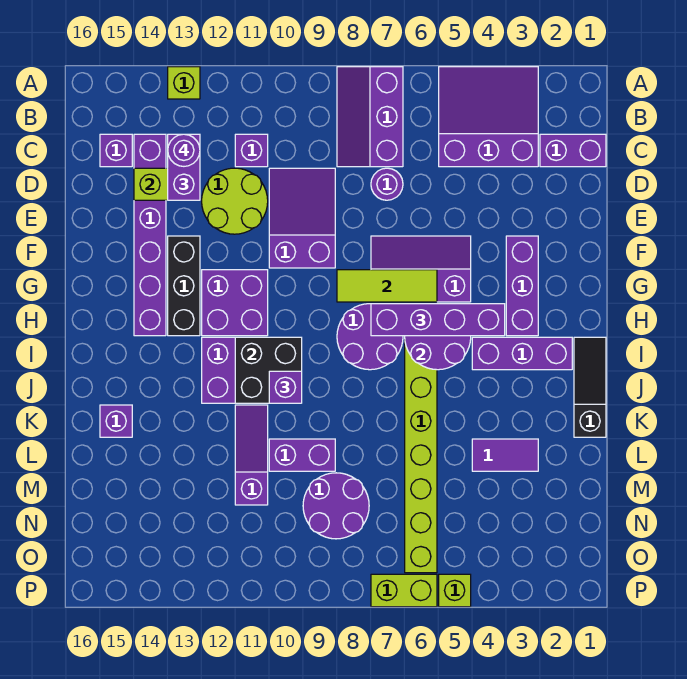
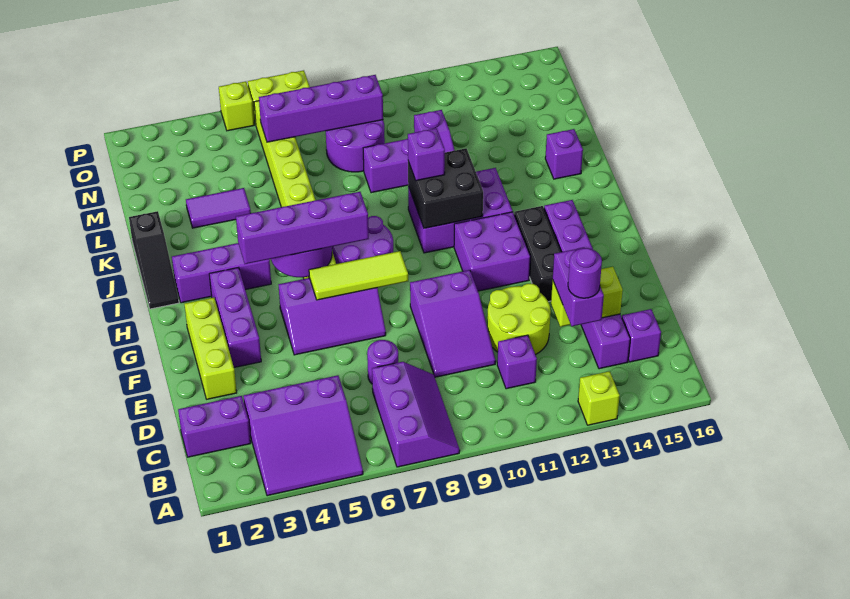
none -> lime brick E2:G2 level 1
none -> purple brick N6:N9 level 2

